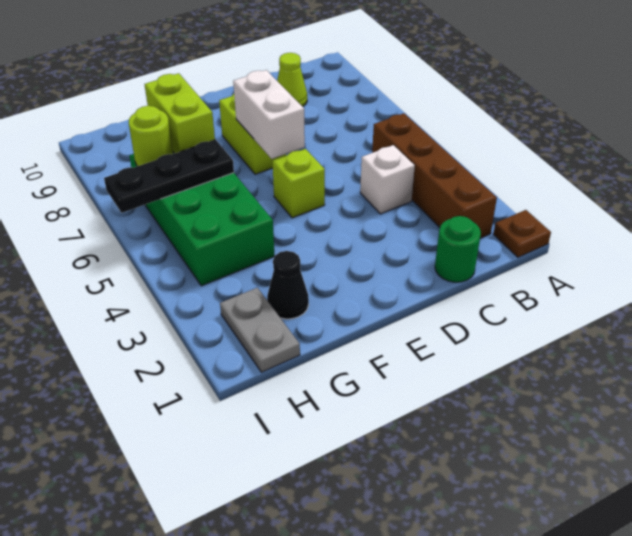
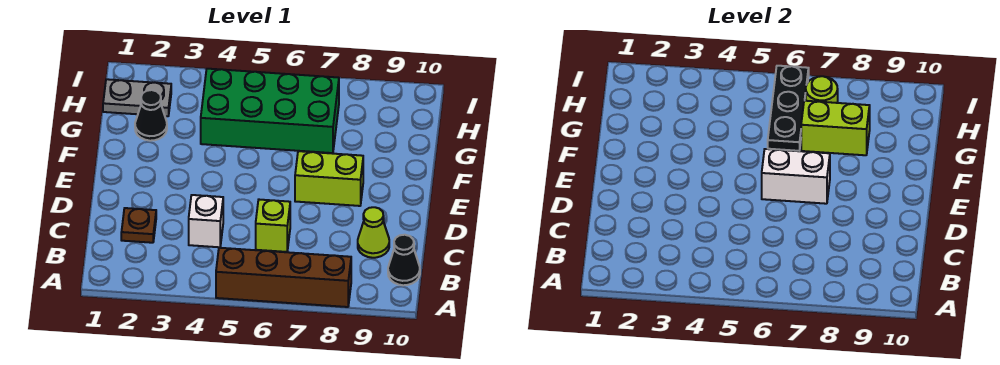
brown plate A1 level 1 -> brown plate C2 level 1
brown brick B2:B5 level 1 -> brown brick A5:A8 level 1
none -> black cone B10 level 1
green round brick C1 level 1 -> none
lime brick E5 level 1 -> lime brick C6 level 1

